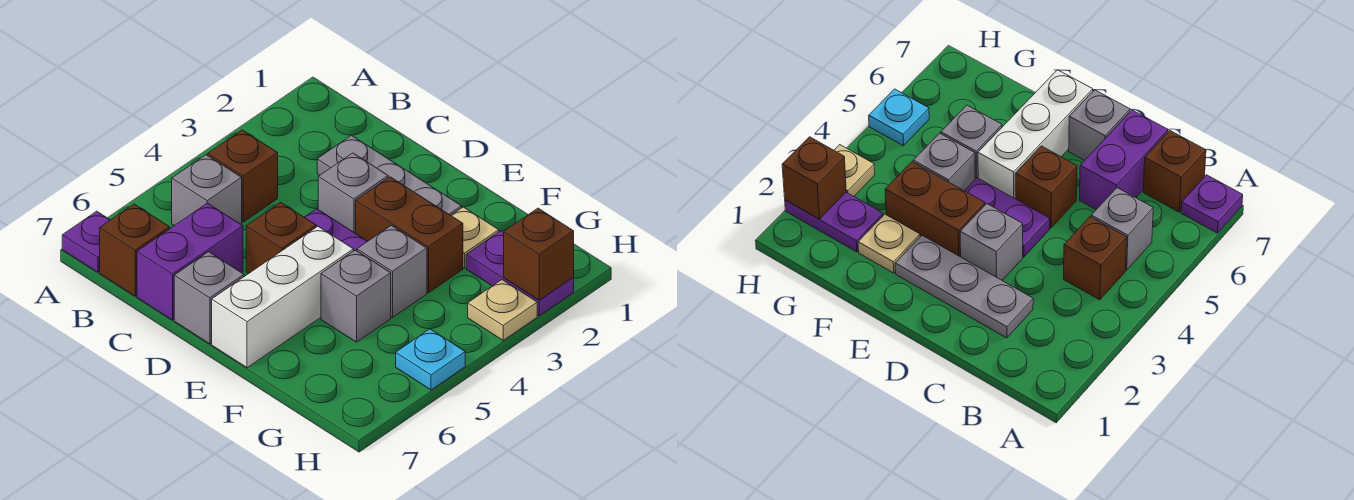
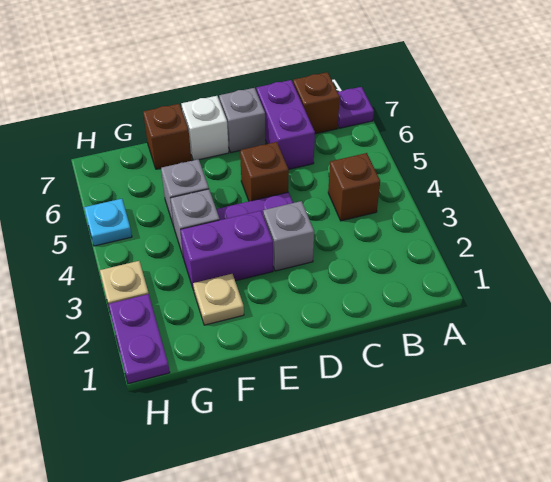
grey brick B5 level 1 -> none
grey plate C2:E2 level 1 -> none
brown brick E3:F3 level 1 -> purple brick E3:F3 level 1
white brick E5:E7 level 1 -> white brick E7 level 1
purple plate G2:H2 level 1 -> purple plate H1:H2 level 1
brown brick H2 level 2 -> brown brick F7 level 1

